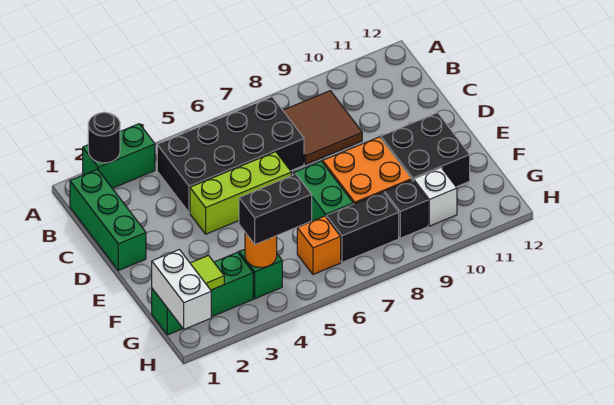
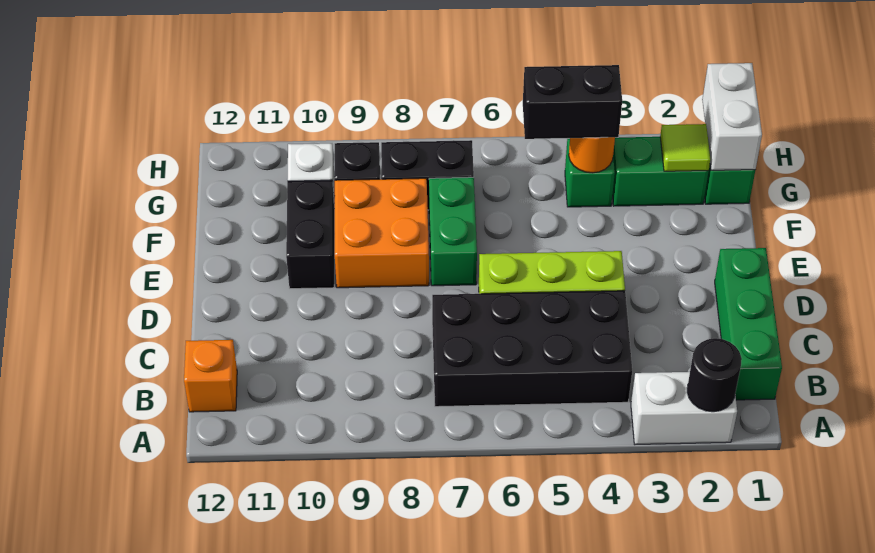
green brick A2:A3 level 1 -> white brick A2:A3 level 1
brown tile B8:C9 level 1 -> none
black brick E10:F11 level 1 -> black brick E10:F10 level 1
orange brick G6 level 1 -> orange brick B12 level 1

